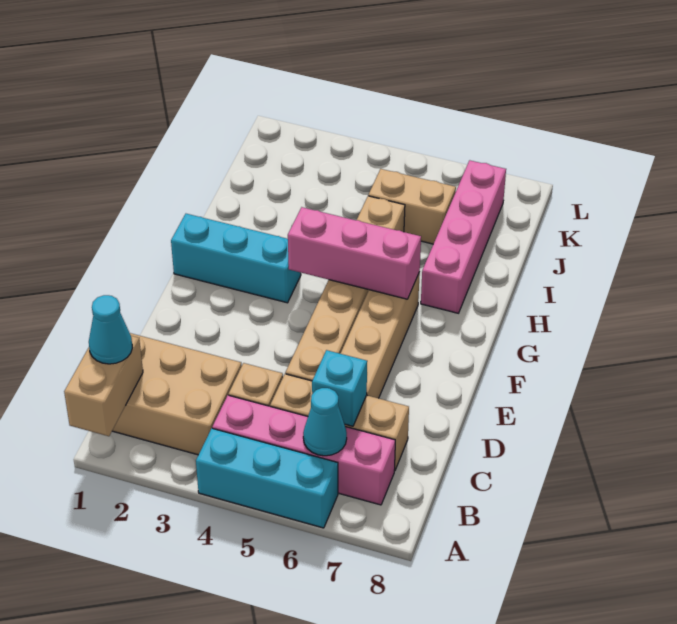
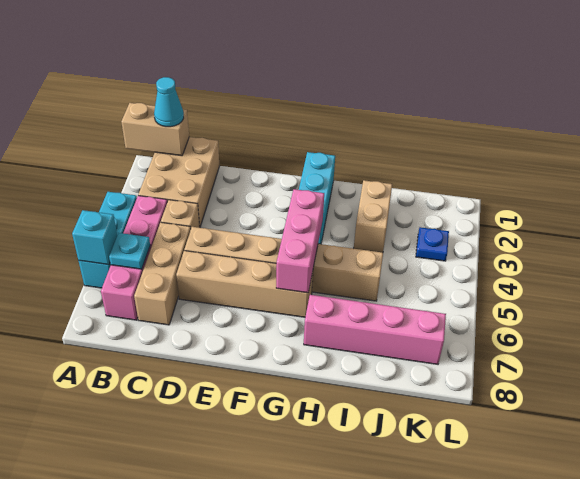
cyan cone B6 level 2 -> cyan plate B6 level 2
cyan brick C6 level 2 -> cyan brick A6 level 2
tan brick J5:J6 level 1 -> tan brick I2:I3 level 1
none -> blue plate K3 level 1

